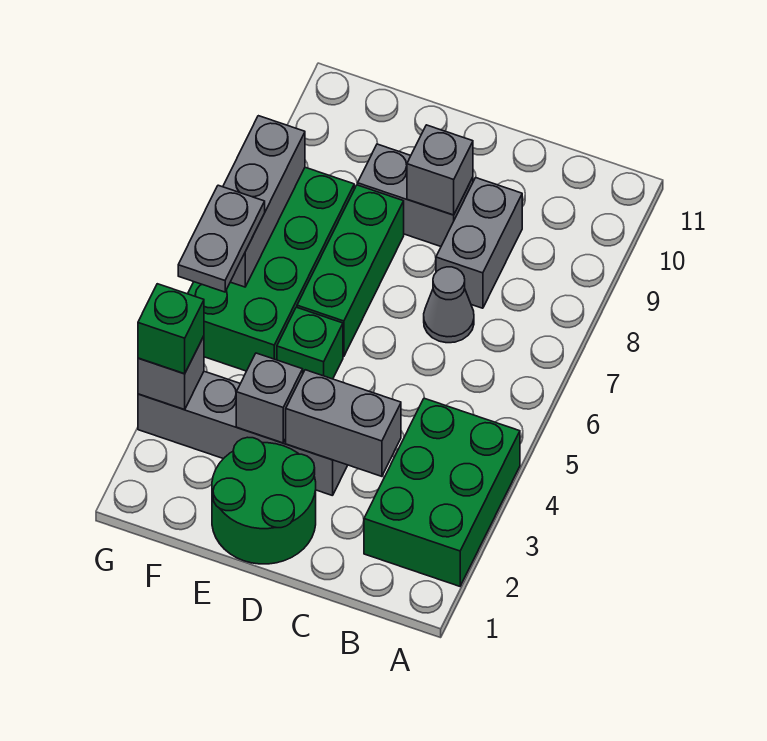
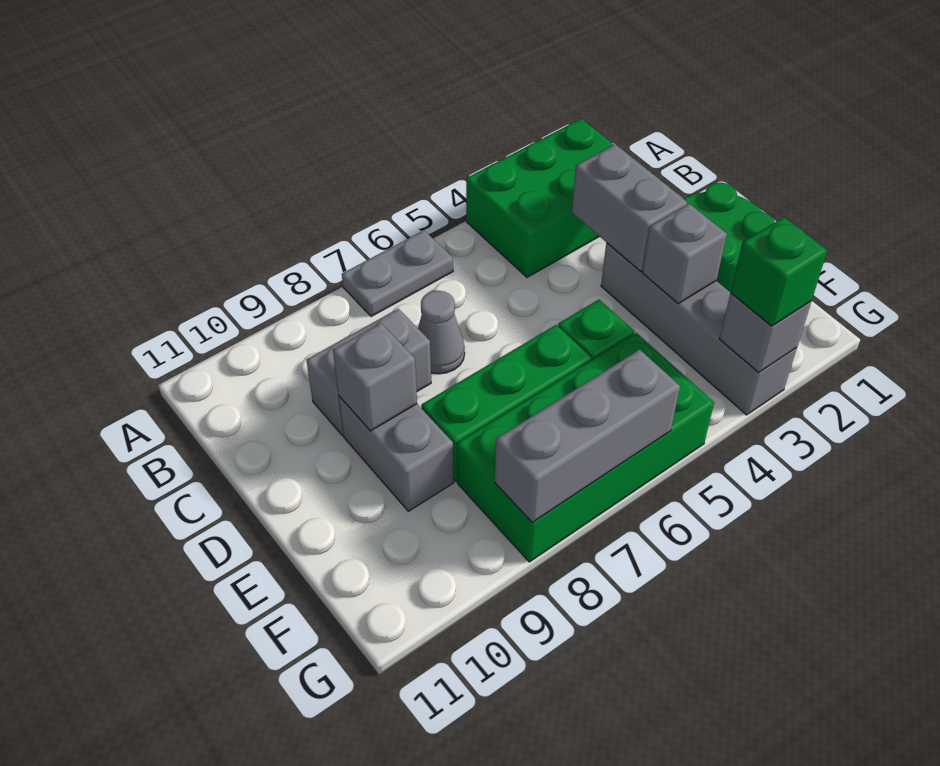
grey plate G5:G6 level 3 -> grey plate A6:A7 level 1

